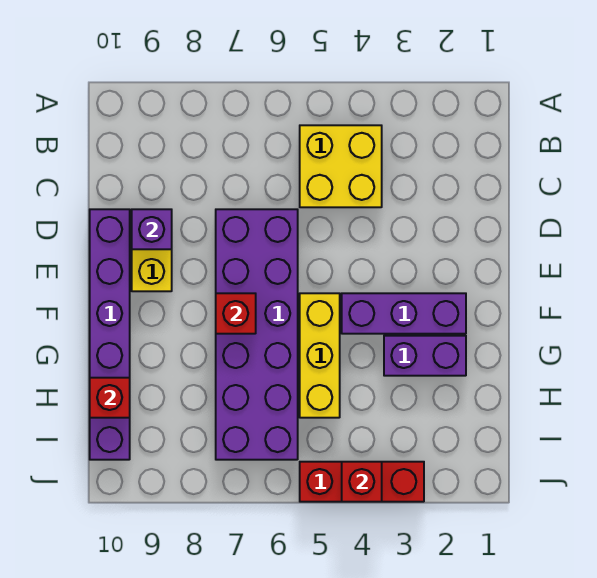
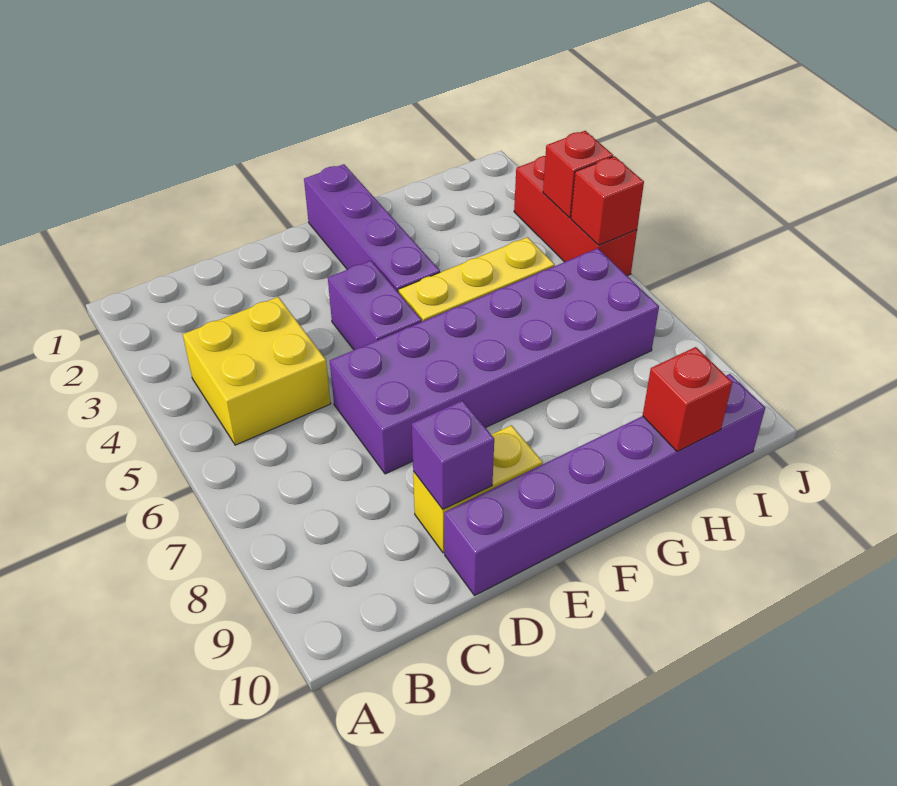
purple brick F2:F4 level 1 -> purple brick F1:F4 level 1
red brick F7 level 2 -> red brick J5 level 2
purple brick G2:G3 level 1 -> purple brick E4:E5 level 1

